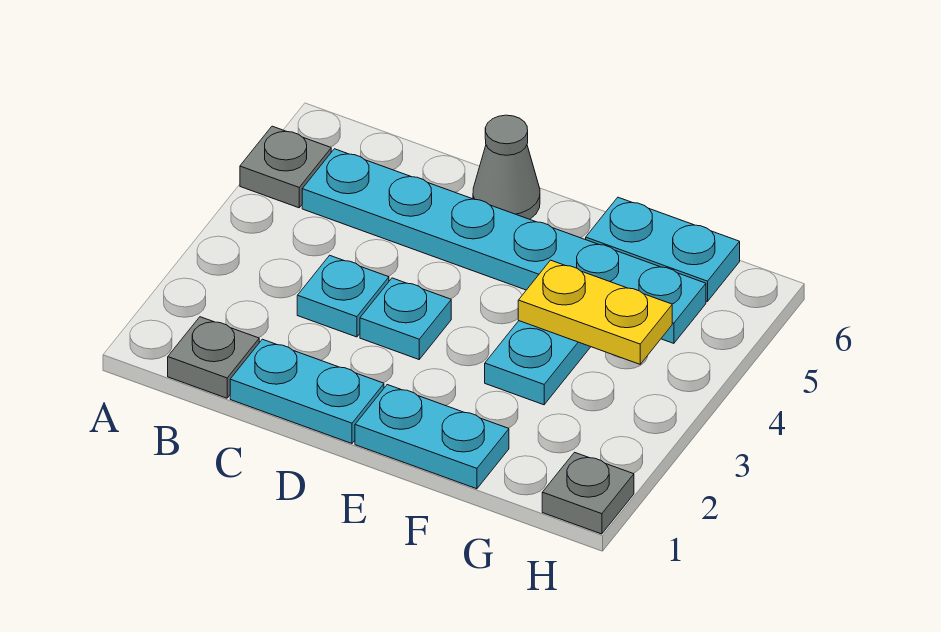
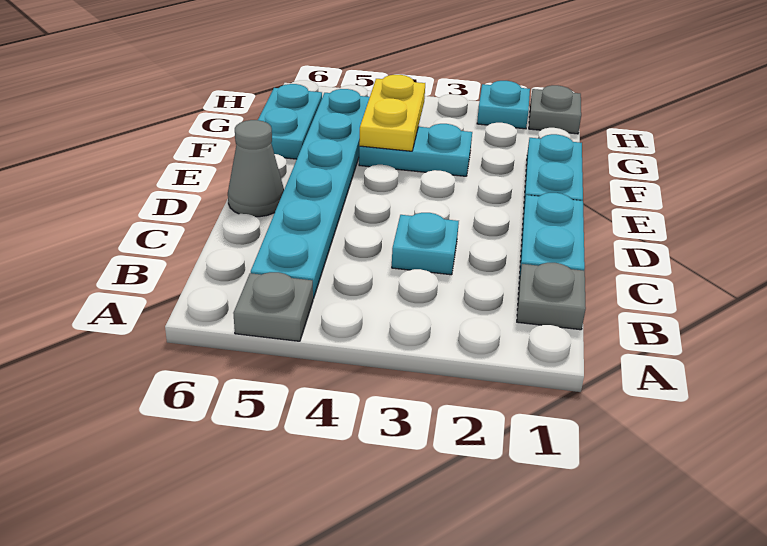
cyan plate D3 level 1 -> cyan plate H2 level 1

